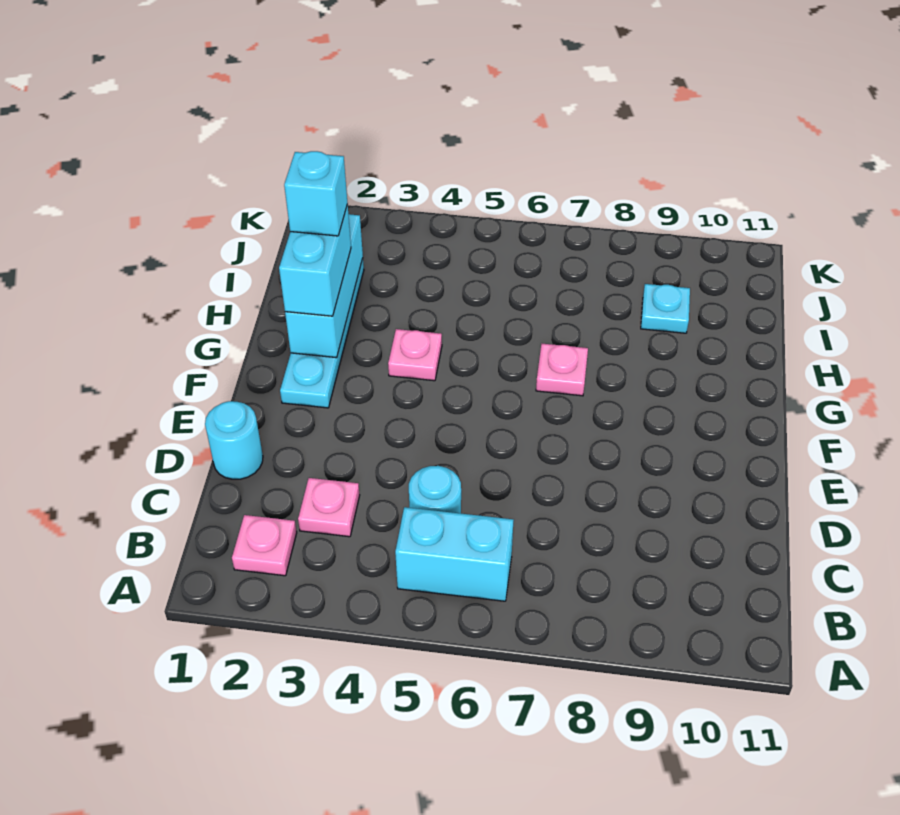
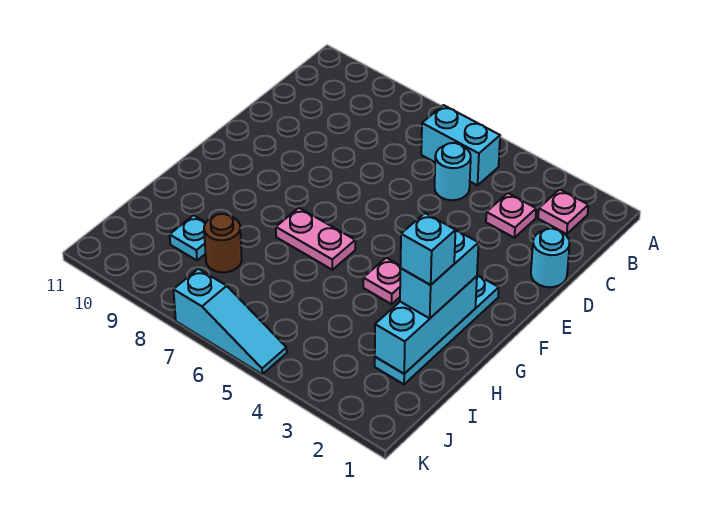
pink plate G7 level 1 -> pink plate G6:G7 level 1
none -> brown round brick I8 level 1
none -> cyan slope K5:K7 level 1 top 7

